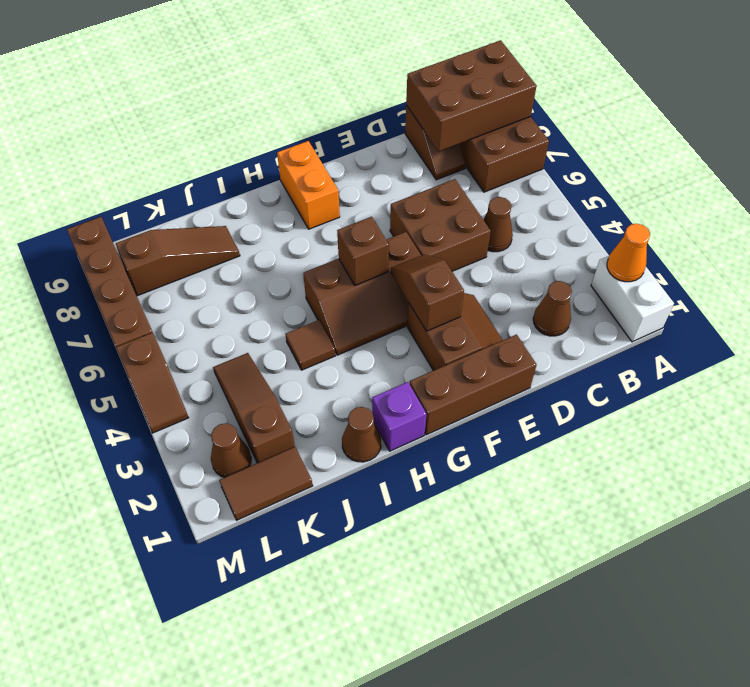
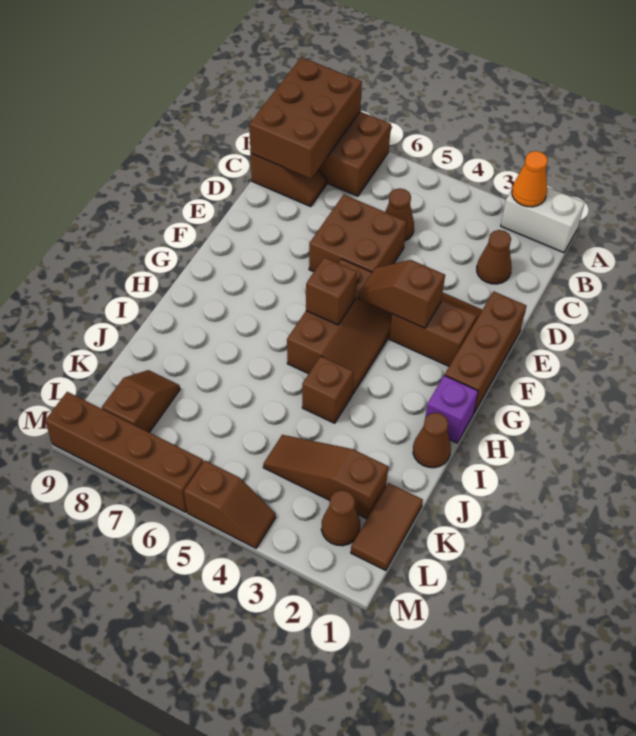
orange brick G8:G9 level 1 -> none
brown tile I4 level 1 -> brown brick I4 level 1
brown slope J8:L8 level 1 top L -> brown slope K8:L8 level 1 top L

